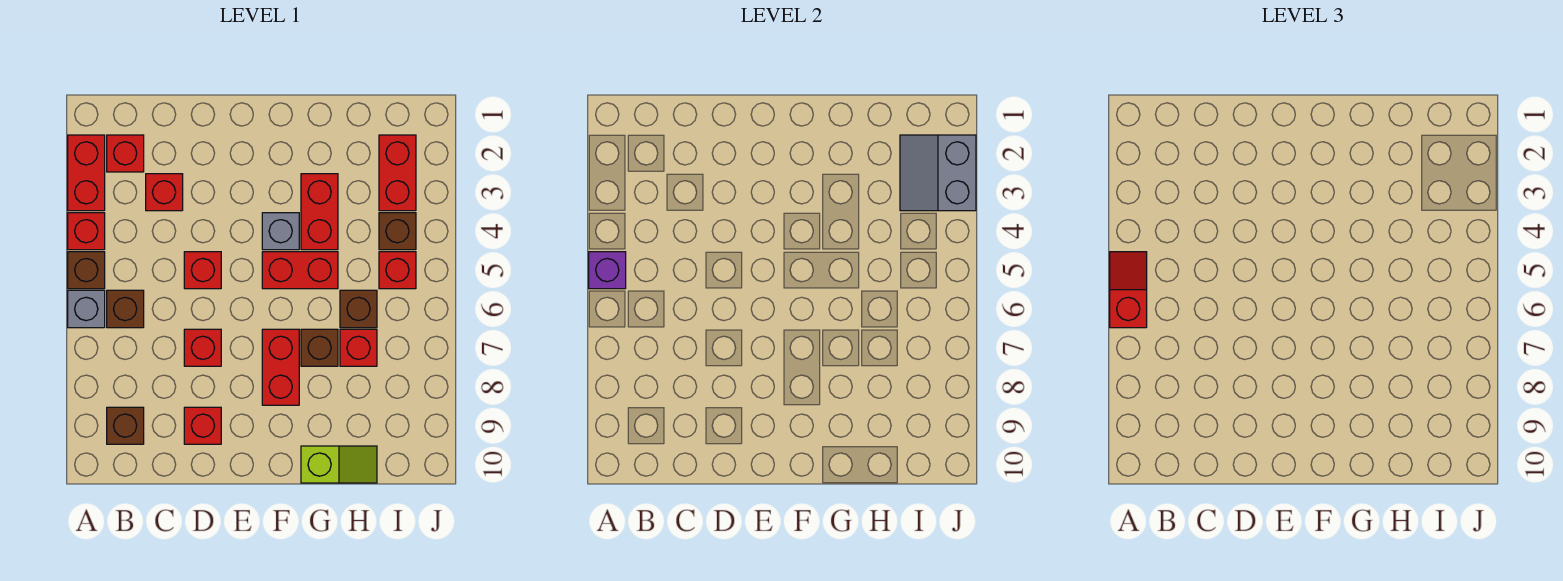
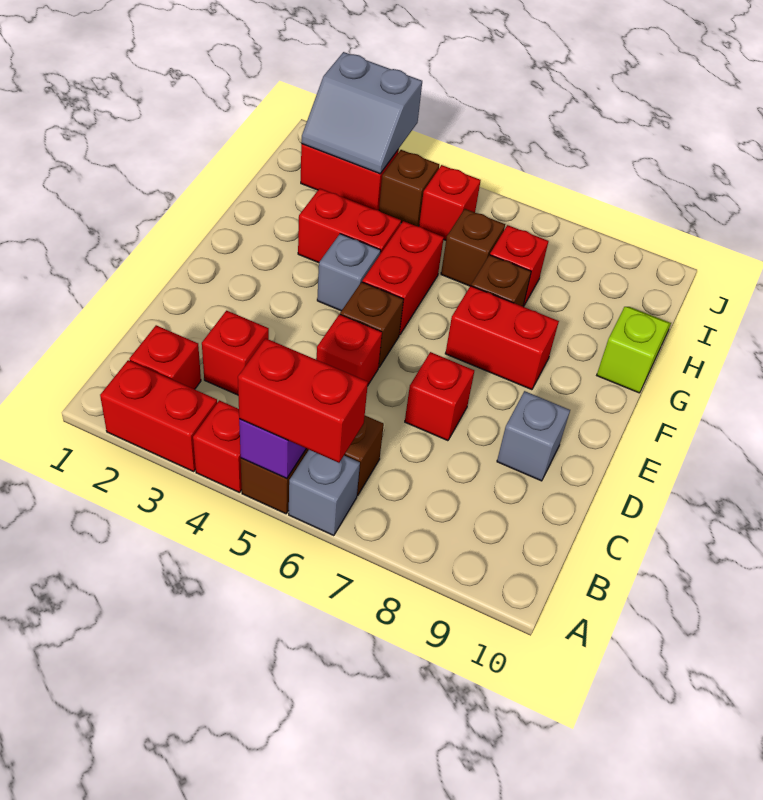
red slope A5:A6 level 3 top 6 -> red brick A5:A6 level 3
brown brick B9 level 1 -> brown brick E5 level 1
red brick D9 level 1 -> grey brick D9 level 1

